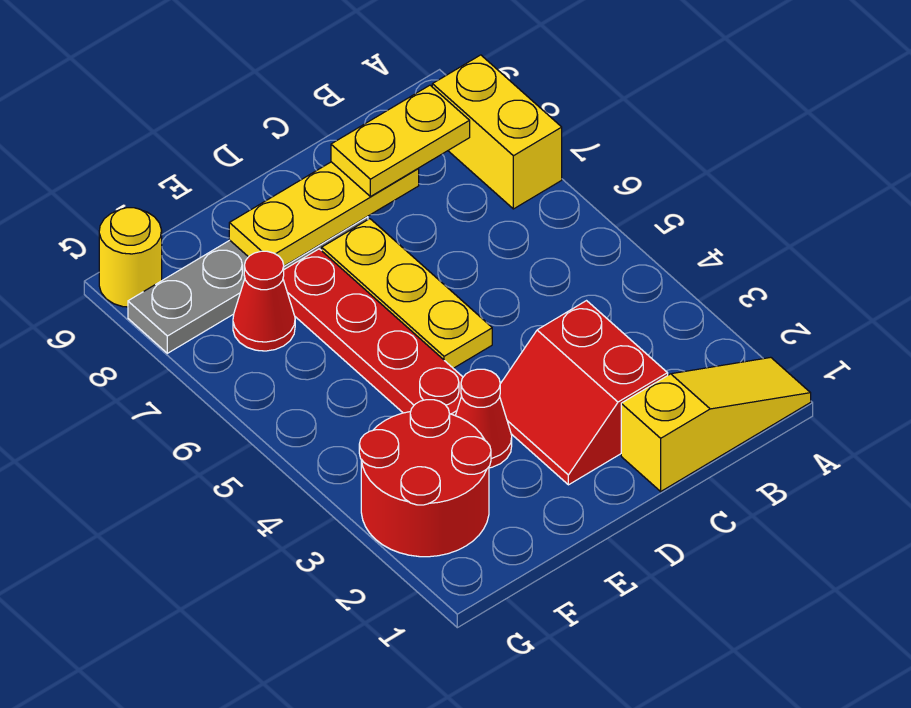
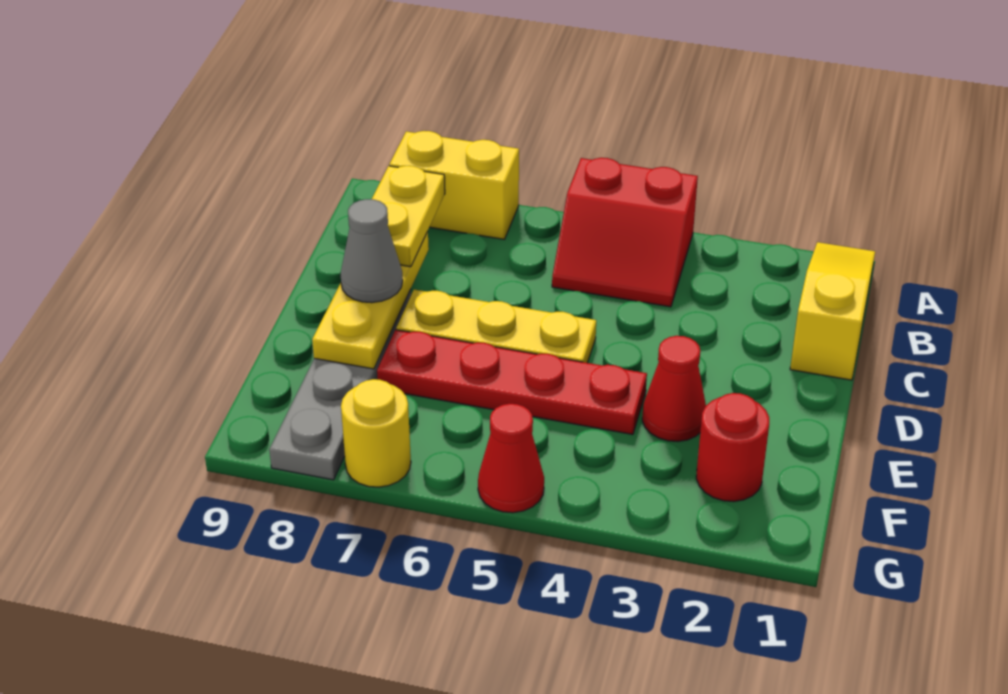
red slope C2:D3 level 1 top C -> red slope A4:B5 level 1 top A
none -> grey cone D8 level 3
red round brick F2:G3 level 1 -> red round brick F2 level 1
red cone F7 level 1 -> red cone G5 level 1
yellow round brick G9 level 1 -> yellow round brick G7 level 1

